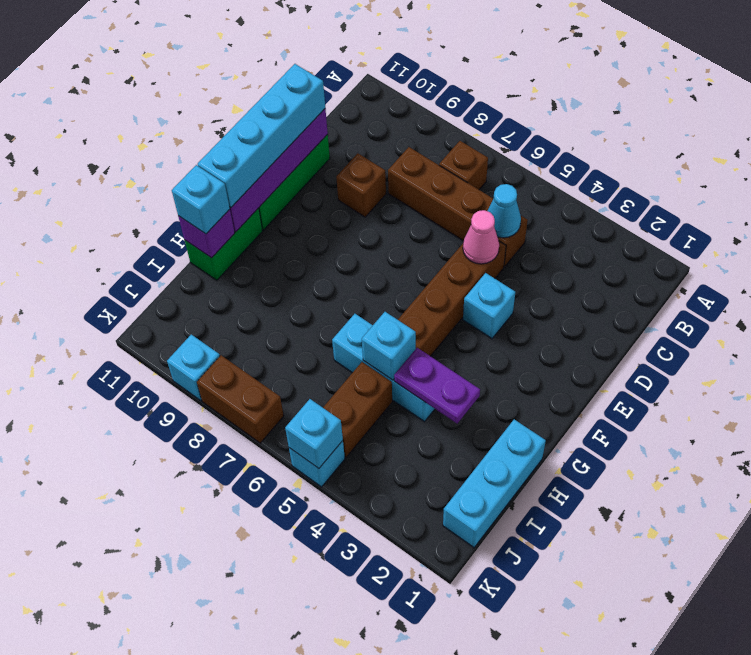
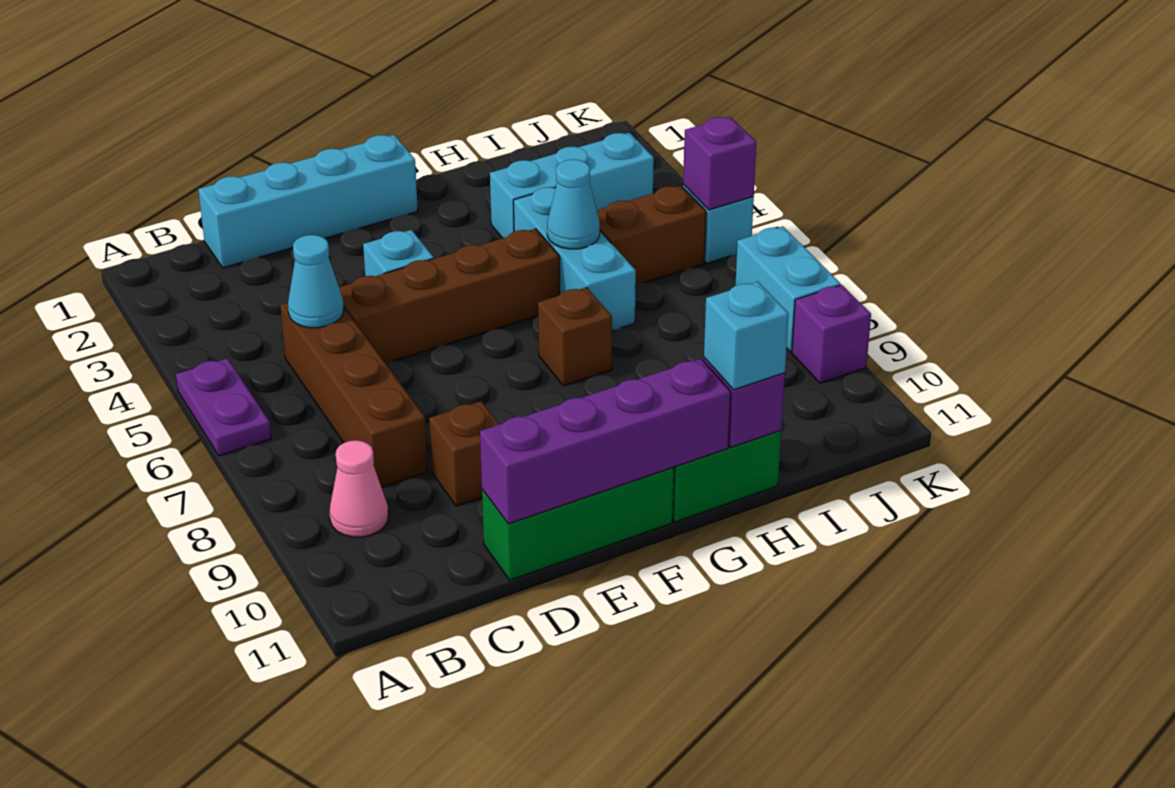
brown brick B7 level 1 -> brown brick G7 level 1
pink cone D5 level 2 -> pink cone B9 level 1
cyan brick D11:G11 level 3 -> cyan brick C1:F1 level 1
cyan brick H1:J1 level 1 -> cyan brick H3:J3 level 1
purple plate H3:H4 level 2 -> purple plate A5:A6 level 1
cyan brick H5 level 2 -> cyan cone H5 level 2
cyan brick K5 level 2 -> purple brick K5 level 2
brown brick K7:K8 level 1 -> cyan brick K7:K8 level 1
cyan brick K9 level 1 -> purple brick K9 level 1

